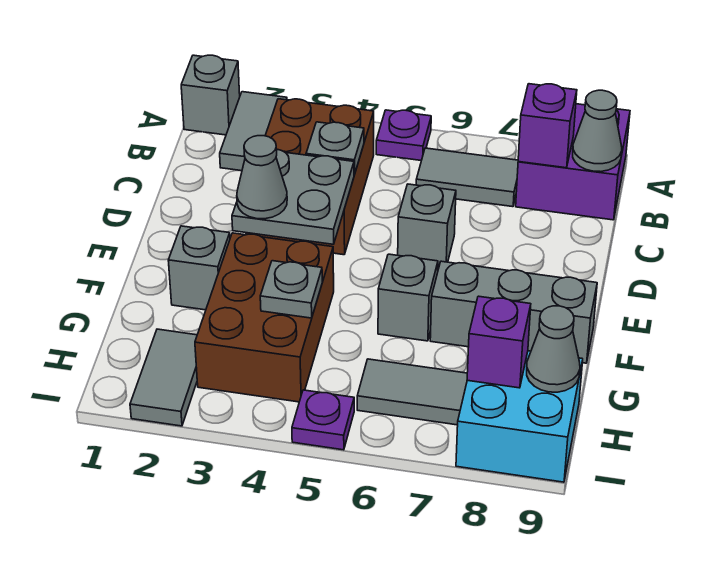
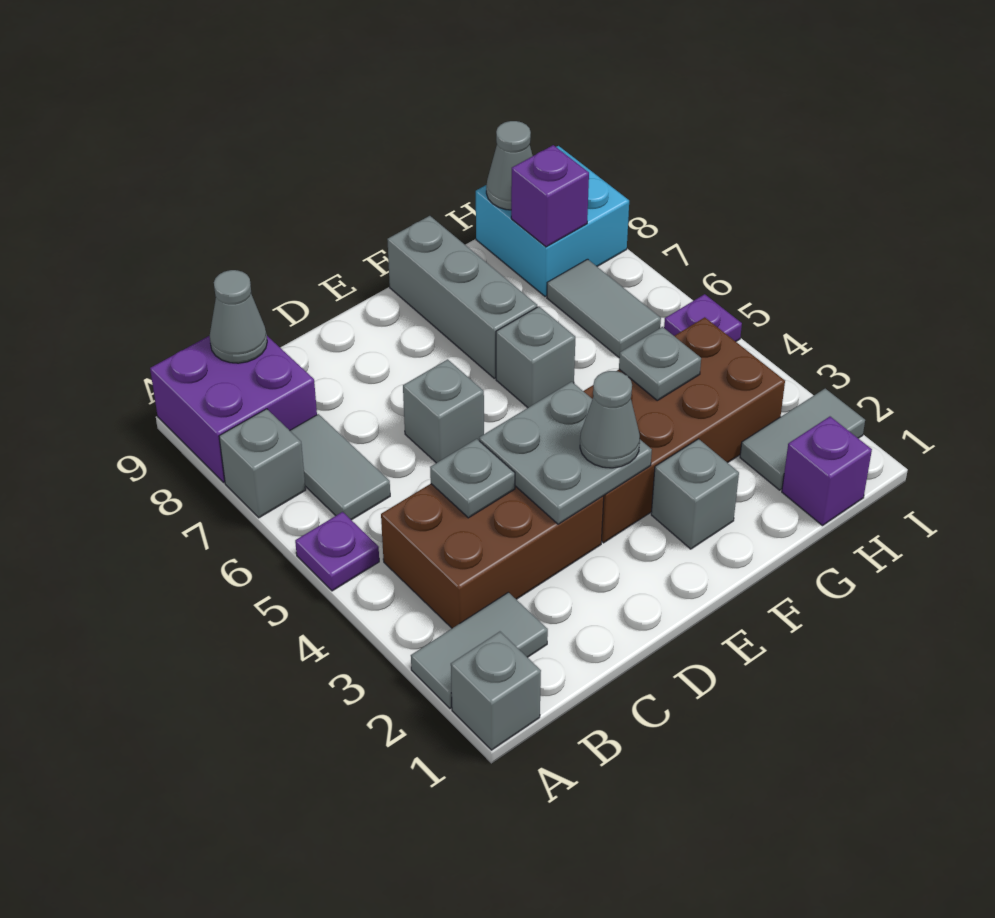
none -> grey brick A7 level 1
purple brick B8 level 2 -> purple brick H1 level 1
brown brick F3:H4 level 1 -> brown brick E3:H4 level 1

